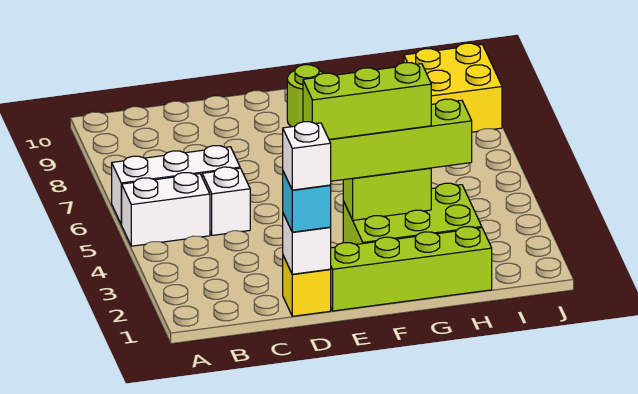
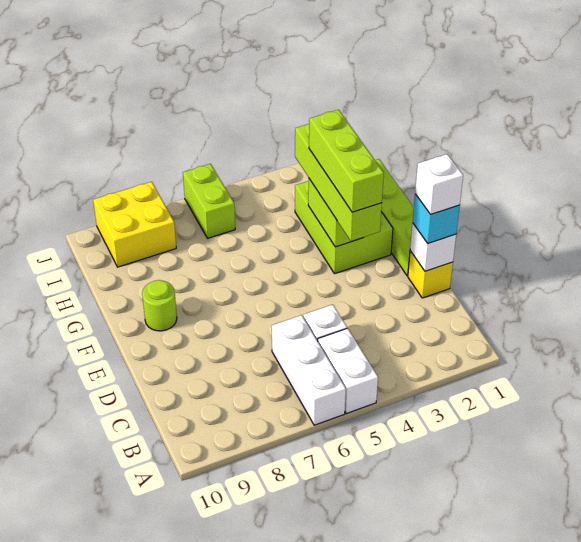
none -> lime brick I6:J6 level 1

